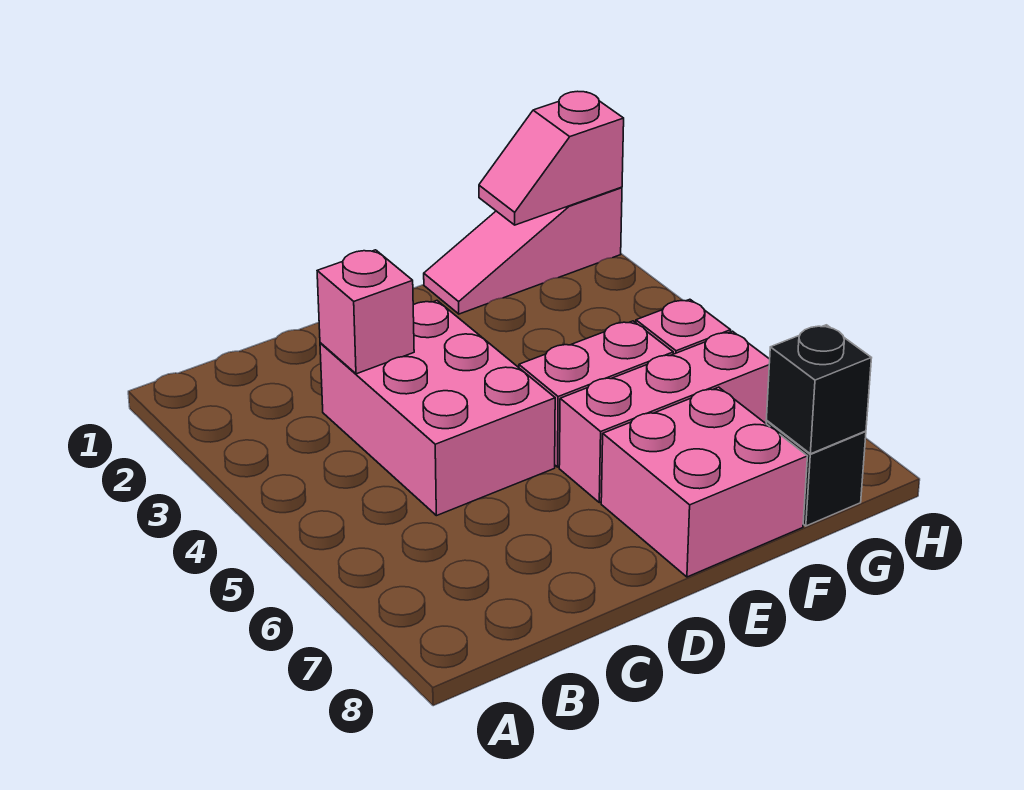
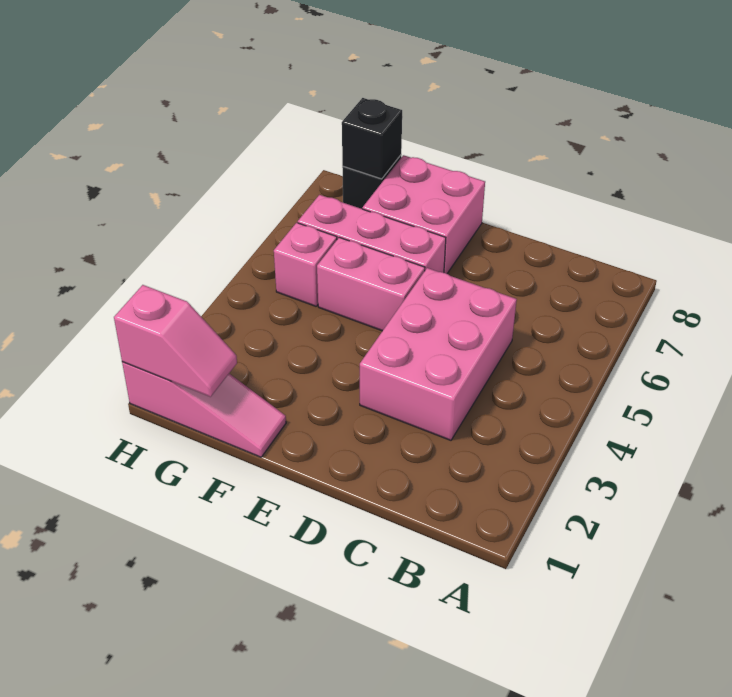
pink brick C3 level 2 -> none

